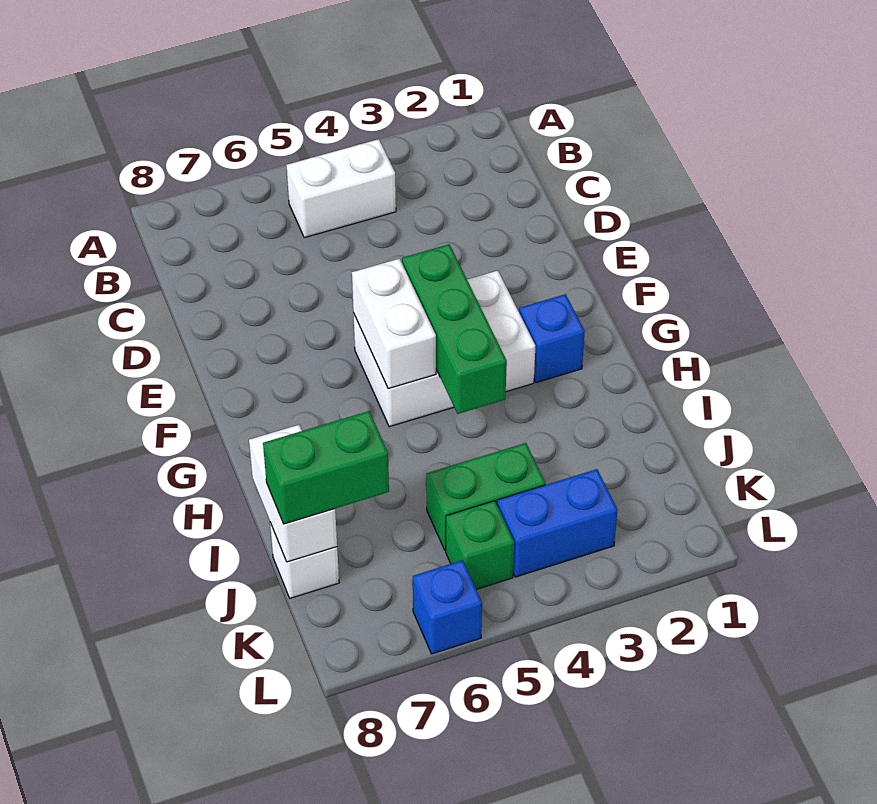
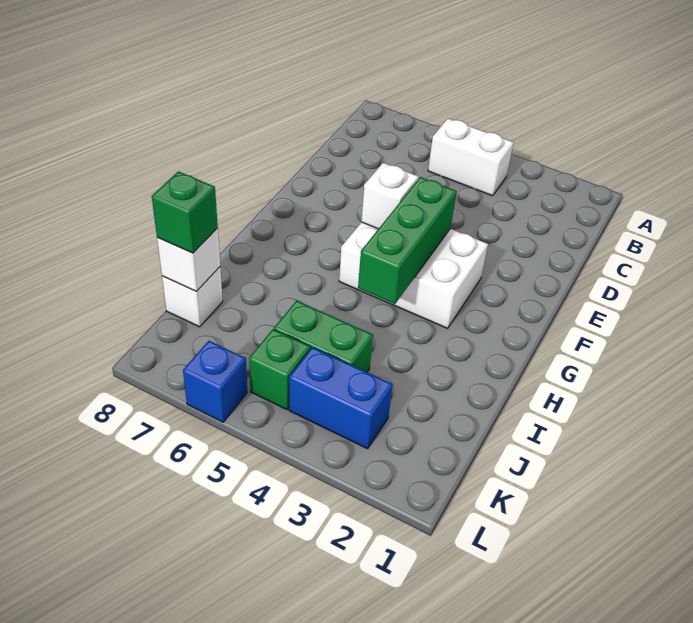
white brick F5:G5 level 2 -> white brick F5 level 2
blue brick G2 level 1 -> none
white brick I8:J8 level 2 -> white brick J8 level 2
green brick J7:J8 level 3 -> green brick J8 level 3

